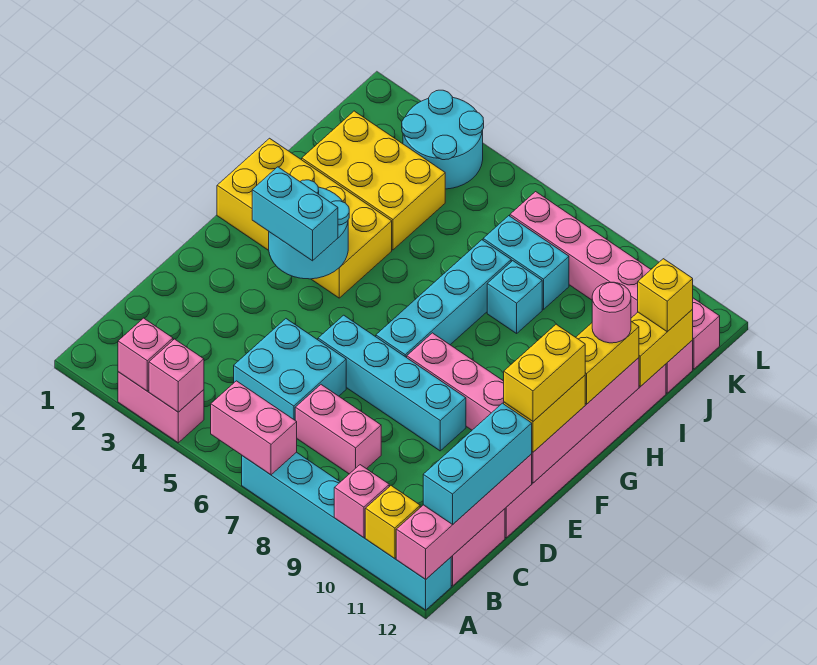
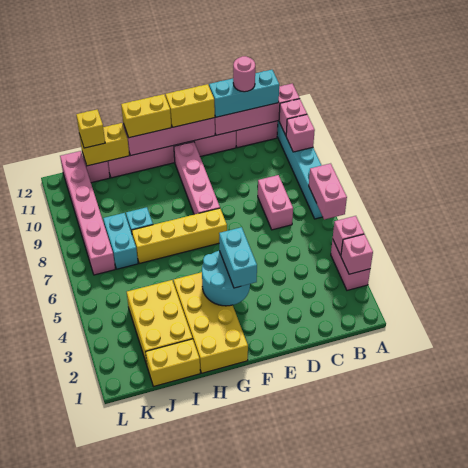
yellow brick A11 level 2 -> pink brick A11 level 2
cyan brick C5:D6 level 1 -> none
cyan brick E6:E9 level 1 -> none
yellow brick E12:F12 level 4 -> yellow brick I1:J1 level 1
cyan brick F7:I7 level 1 -> yellow brick F7:I7 level 1
pink round brick H12 level 4 -> pink round brick C12 level 4
cyan round brick K3:L4 level 1 -> none

